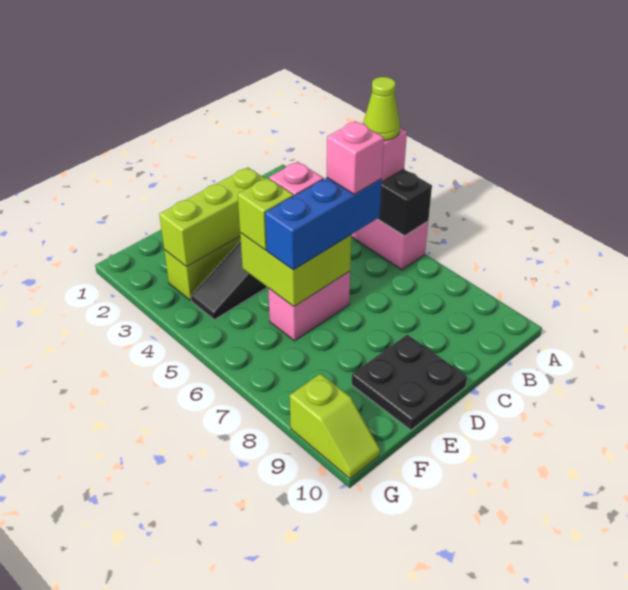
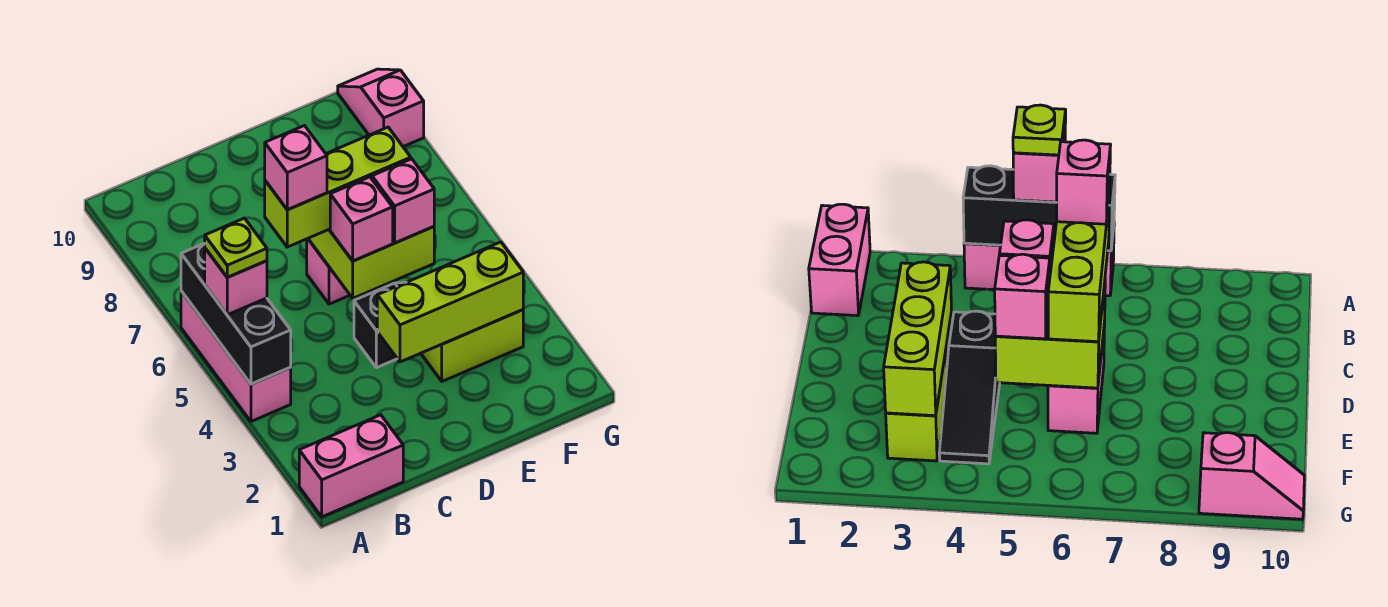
none -> pink brick A1:B1 level 1
lime cone A5 level 4 -> lime plate A5 level 4
blue brick C6:E6 level 3 -> lime brick C6:E6 level 3
black plate D9:E10 level 1 -> none
lime brick E5 level 3 -> pink brick E5 level 3
lime slope G9:G10 level 1 top 9 -> pink slope G9:G10 level 1 top 9

